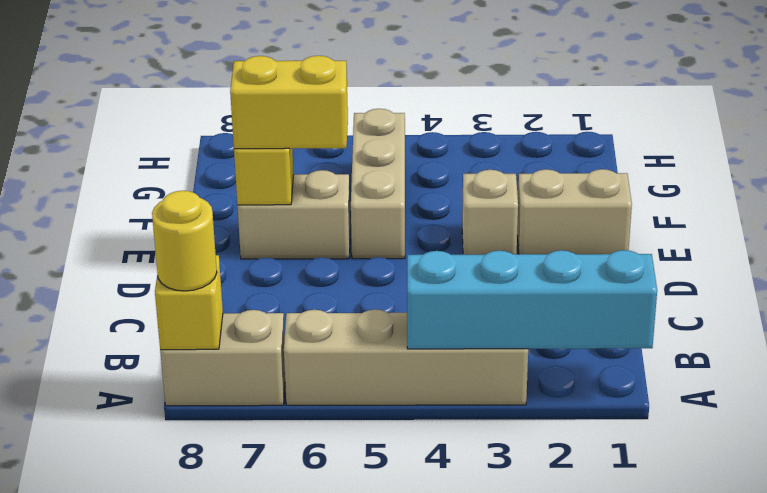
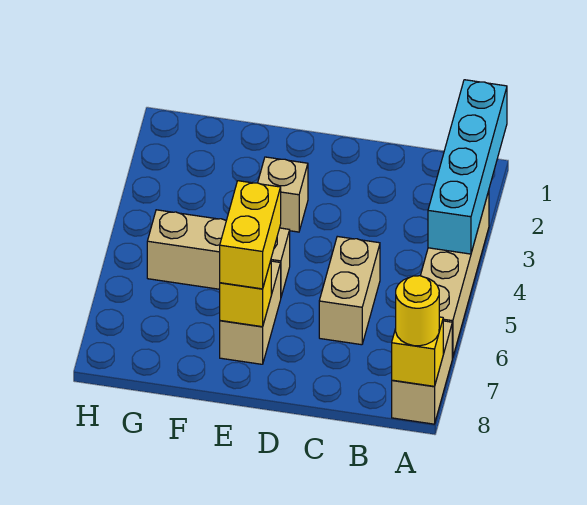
tan brick E1:E2 level 1 -> tan brick C5:C6 level 1

